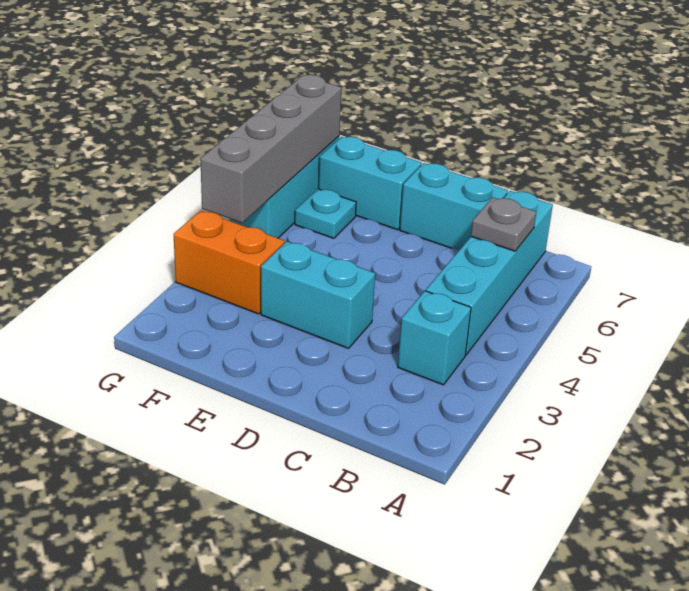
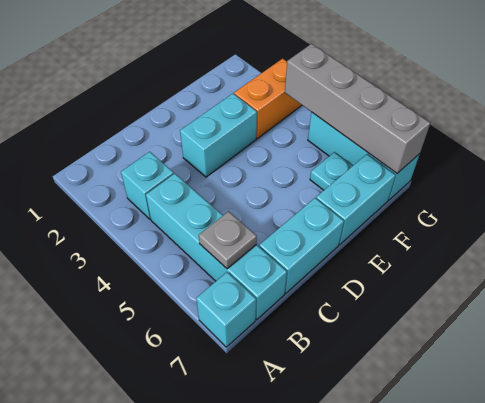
none -> cyan brick A7 level 1

